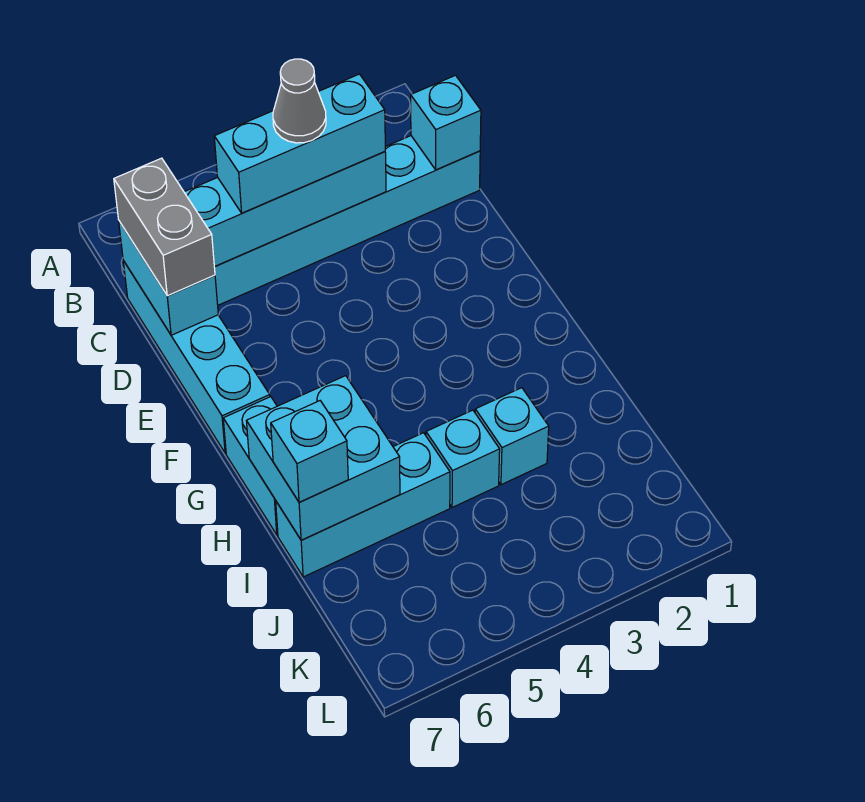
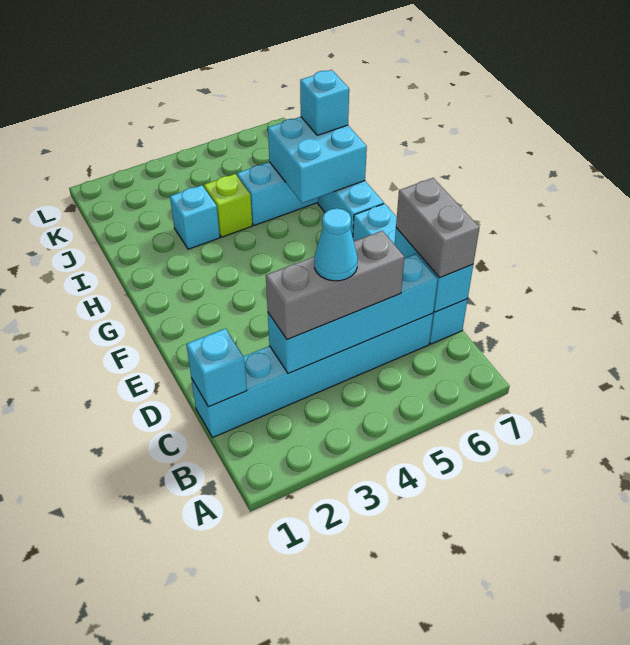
cyan brick C3:C5 level 3 -> grey brick C3:C5 level 3
grey cone C4 level 4 -> cyan cone C4 level 4
cyan brick I4 level 1 -> lime brick I4 level 1

